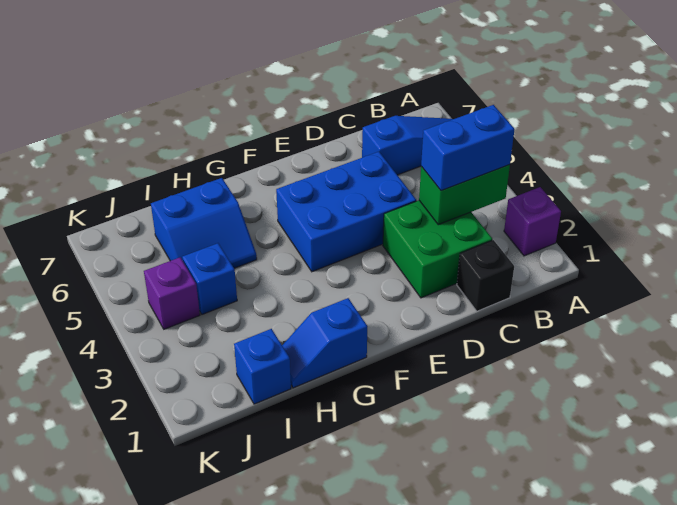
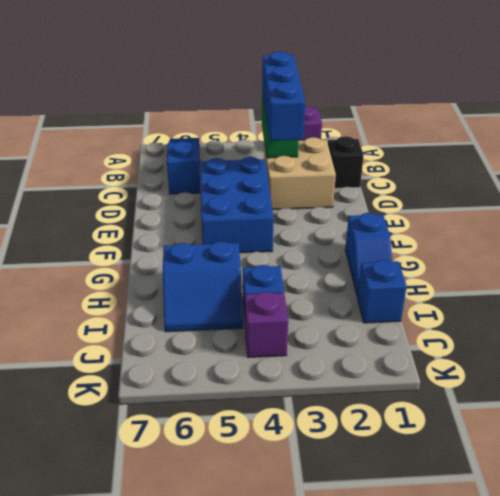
blue brick B3:C3 level 3 -> blue brick B3:D3 level 3
green brick C2:D3 level 1 -> tan brick C2:D3 level 1
blue slope H5:I6 level 1 top 6 -> blue slope H5:I6 level 1 top H

